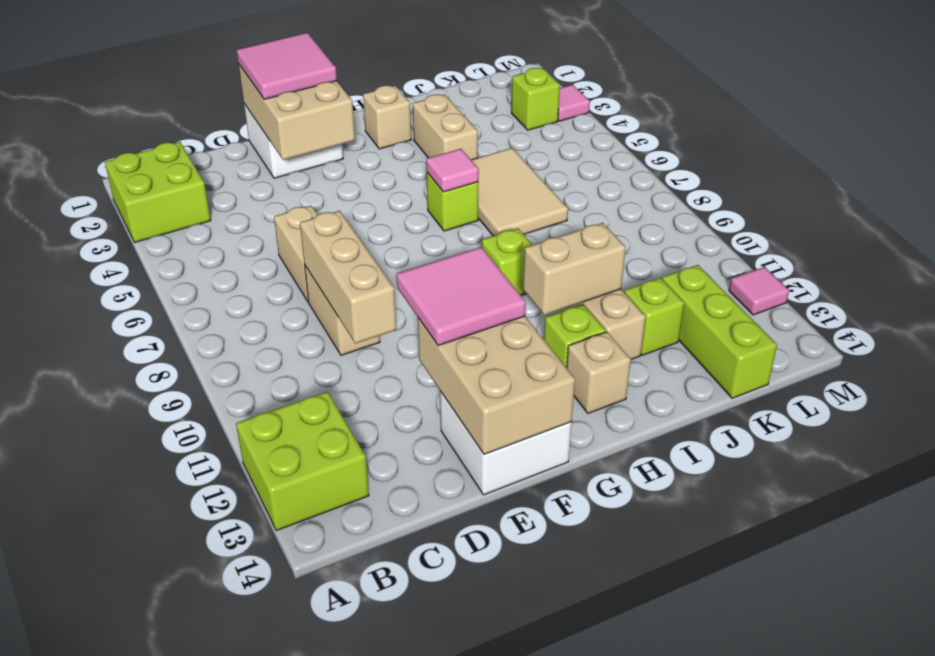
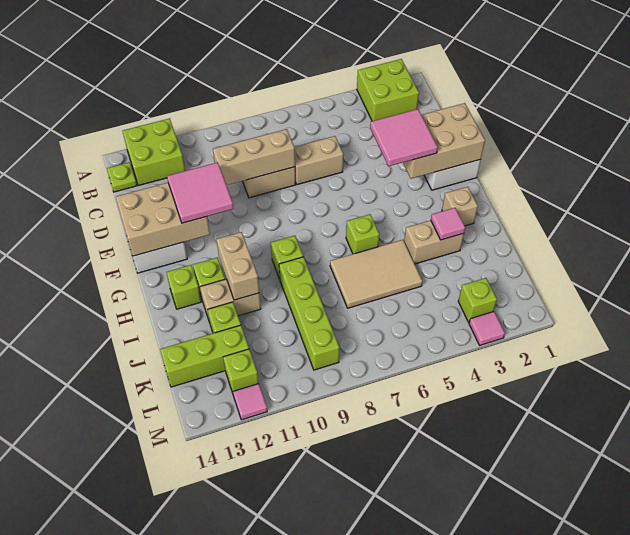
none -> lime plate B14 level 1
pink tile E1:F2 level 3 -> pink tile E3:F4 level 3
pink tile H6 level 2 -> pink tile I3 level 2
tan brick H13 level 1 -> lime brick H13 level 1
none -> lime brick I9:L9 level 1
none -> lime brick L12 level 1

